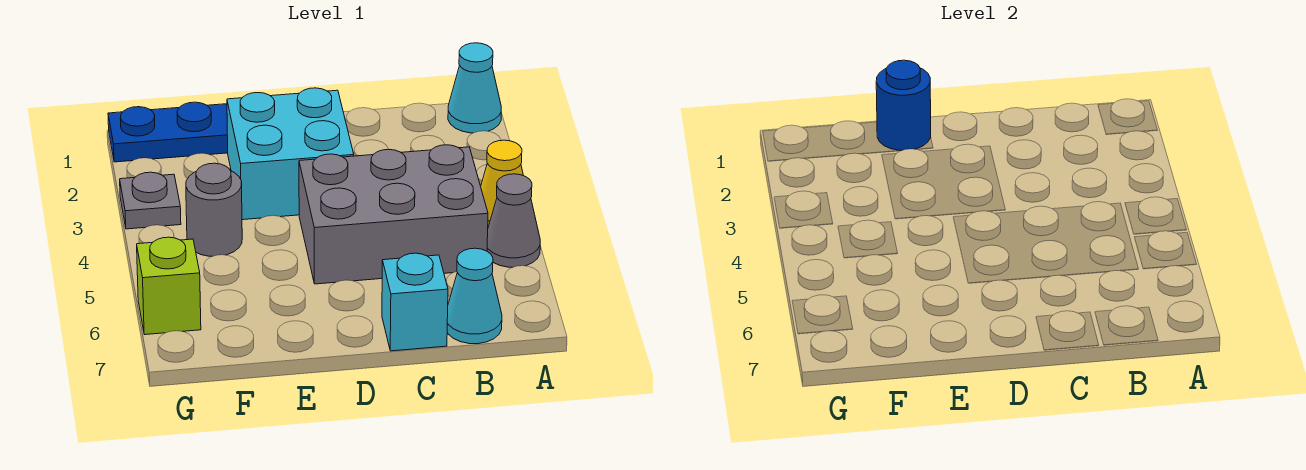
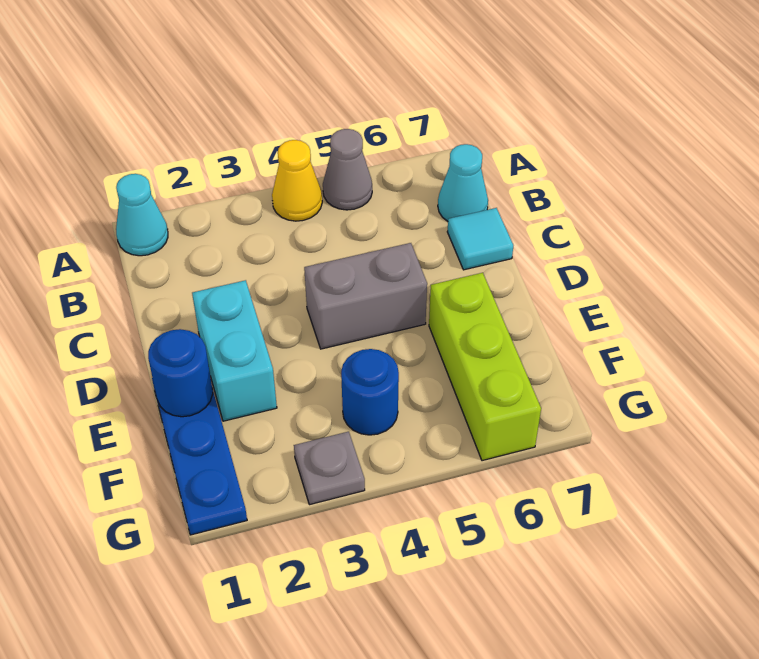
grey brick B4:D5 level 1 -> grey brick D4:D5 level 1
cyan brick C7 level 1 -> cyan tile C7 level 1
cyan brick D2:E3 level 1 -> cyan brick D2:E2 level 1
grey round brick F4 level 1 -> blue round brick F4 level 1
lime brick G6 level 1 -> lime brick E6:G6 level 1

